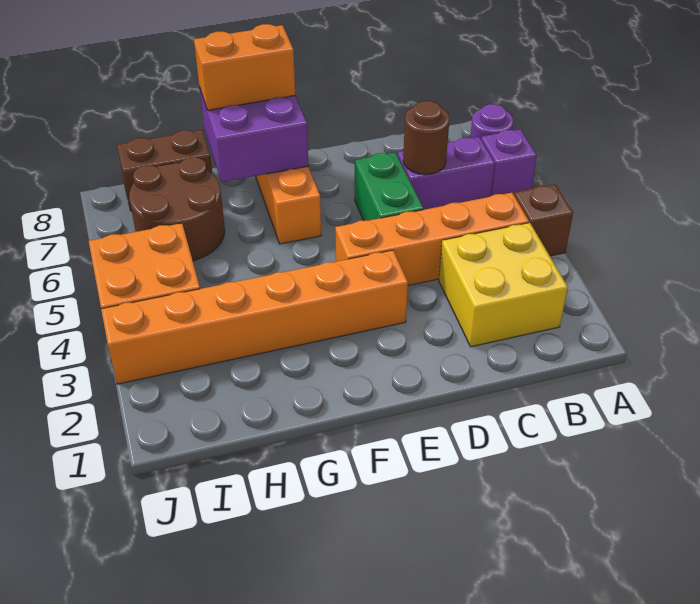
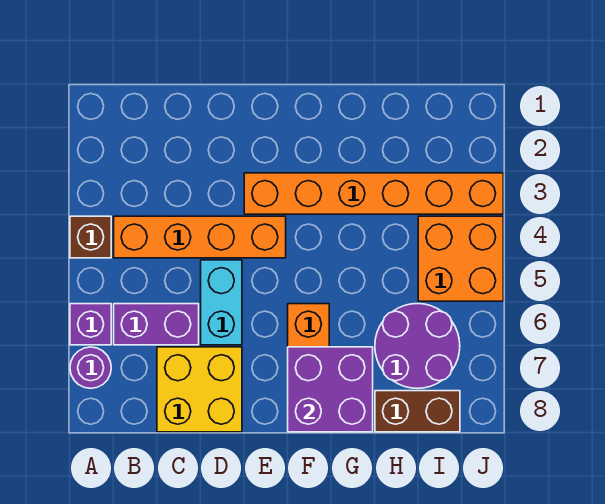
yellow brick B2:C3 level 1 -> yellow brick C7:D8 level 1
brown round brick C6 level 2 -> none
green brick D5:D6 level 1 -> cyan brick D5:D6 level 1
orange brick F8:G8 level 3 -> none
brown round brick H6:I7 level 1 -> purple round brick H6:I7 level 1

